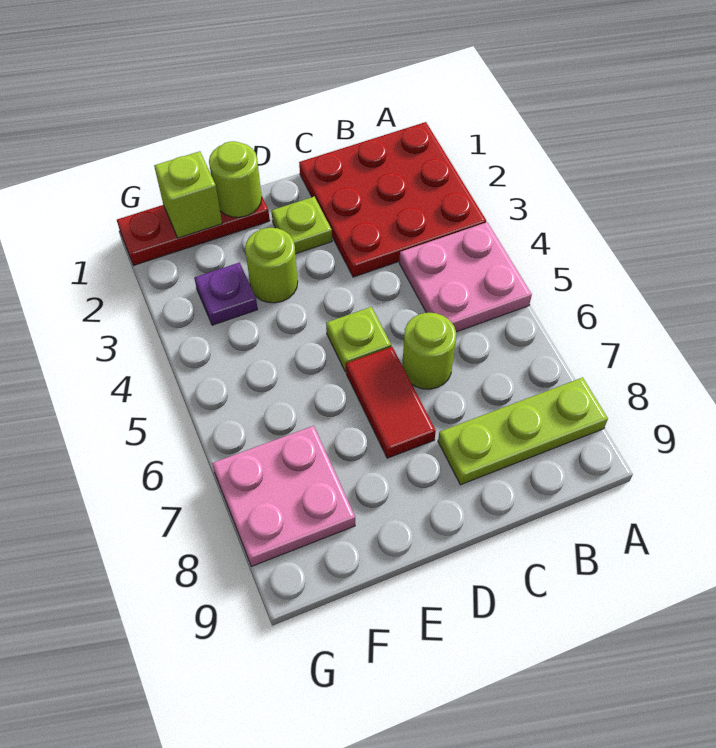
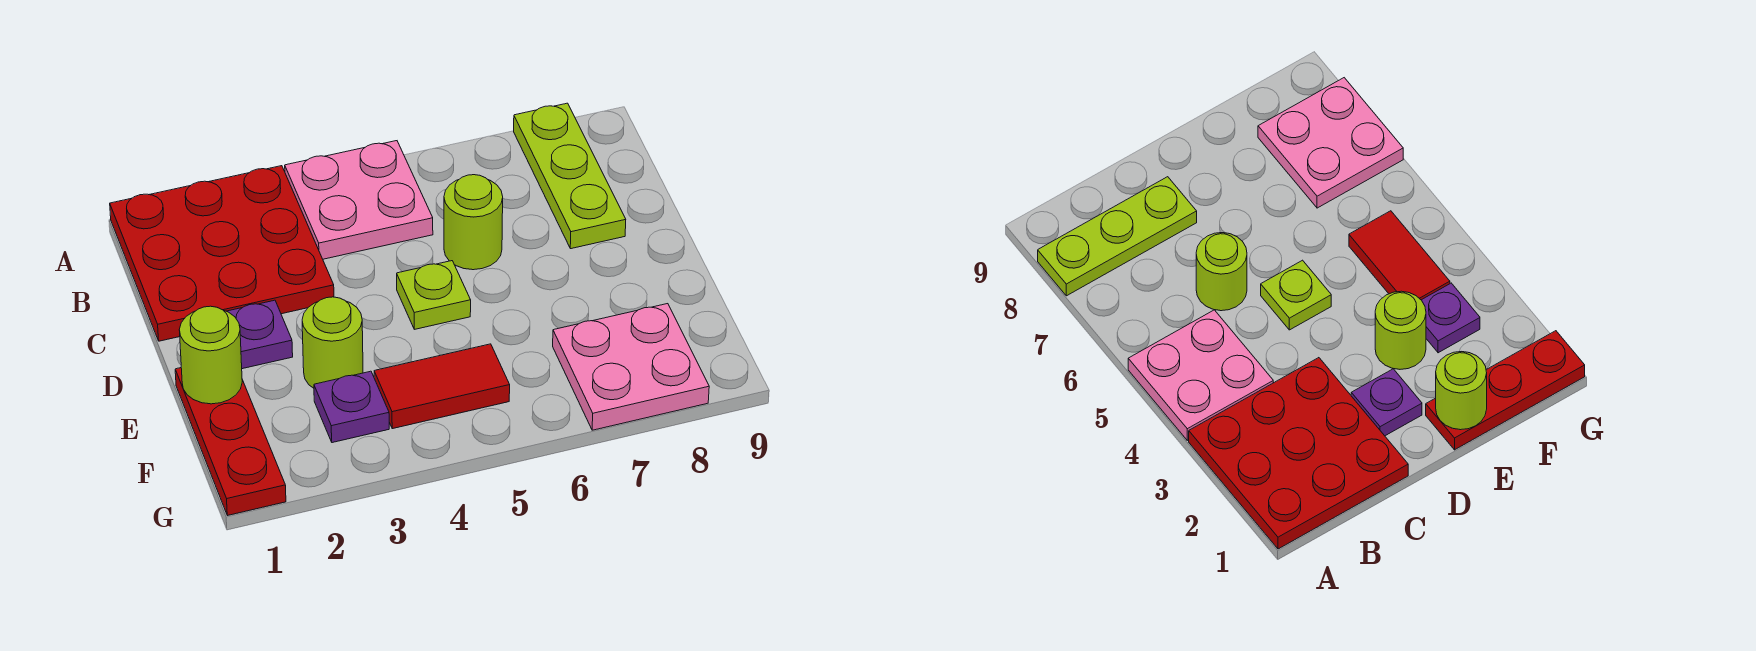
lime plate D2 level 1 -> purple plate D2 level 1
red tile D6:D7 level 1 -> red tile F4:F5 level 1
lime brick F1 level 2 -> none

